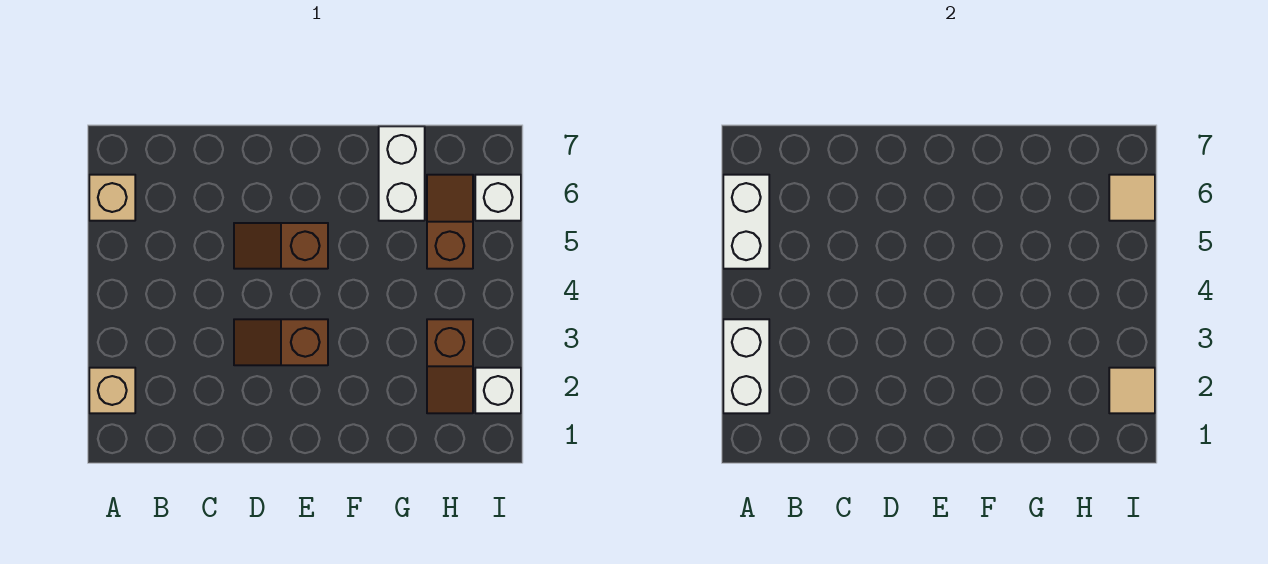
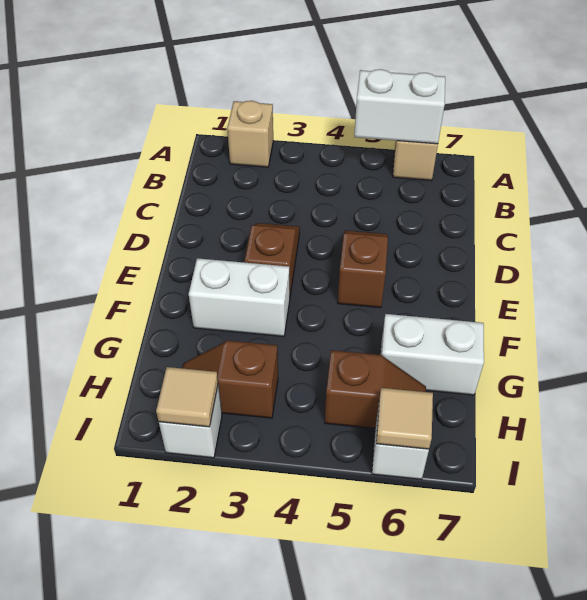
white brick A2:A3 level 2 -> white brick F2:F3 level 1

